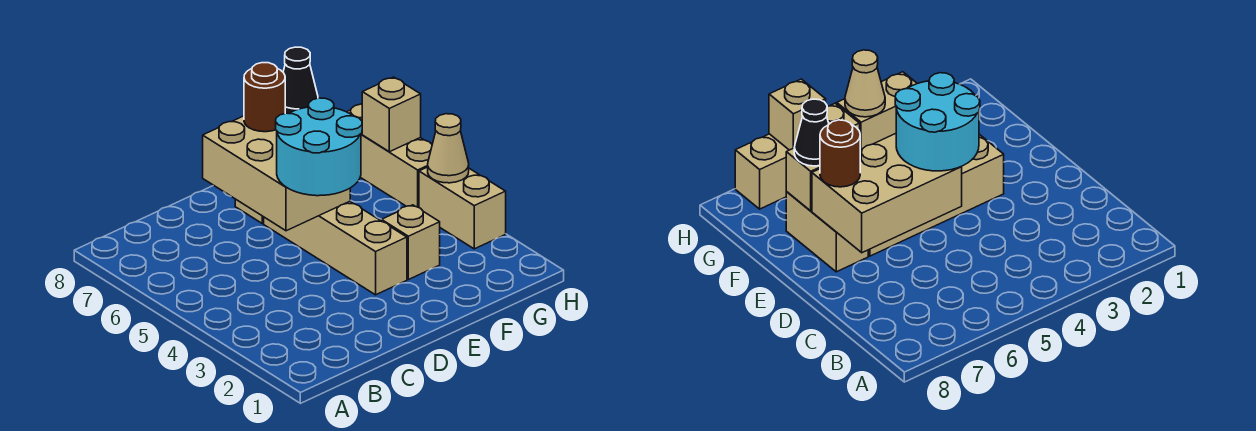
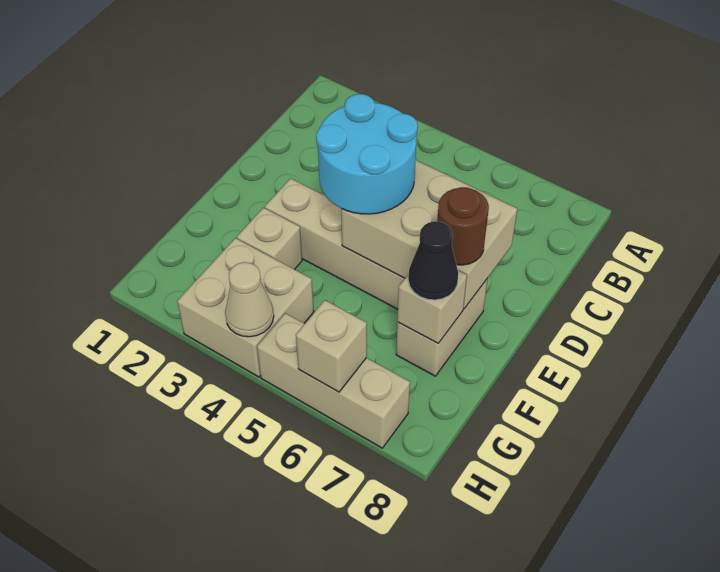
tan brick H3:H4 level 1 -> tan brick G3:H4 level 1

